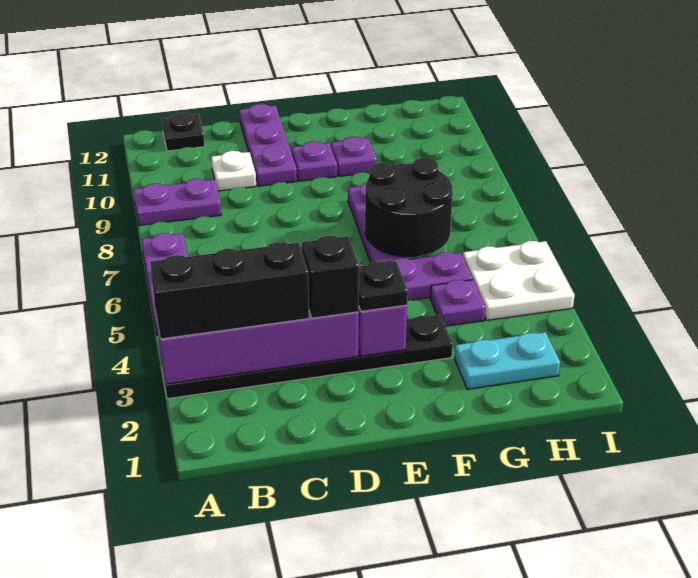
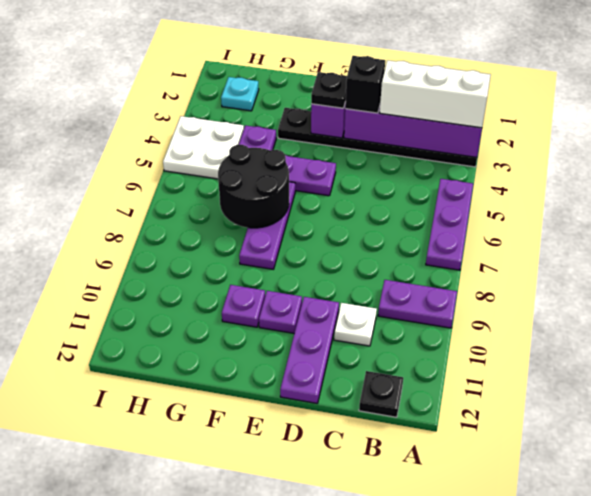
black brick A3:C3 level 3 -> white brick A3:C3 level 3
cyan plate G2:H2 level 1 -> cyan plate H2 level 1

